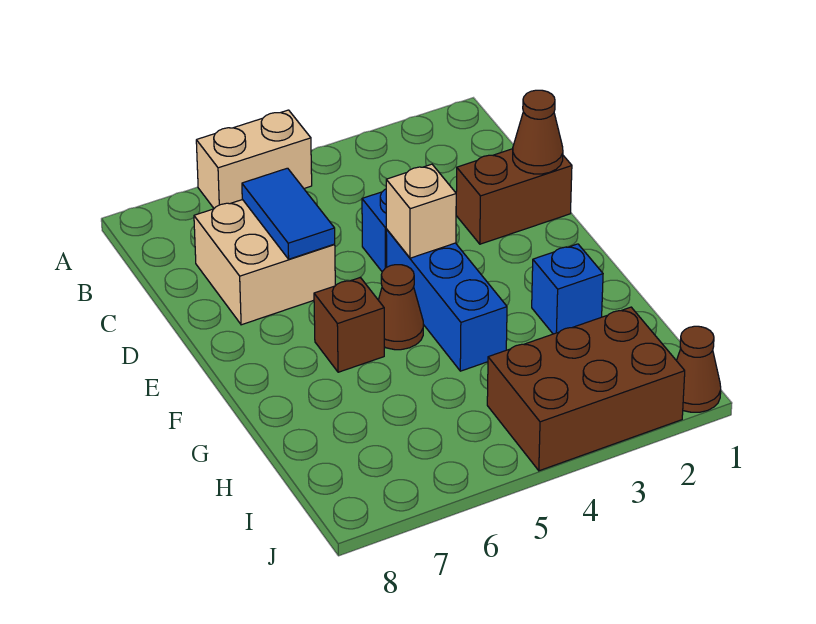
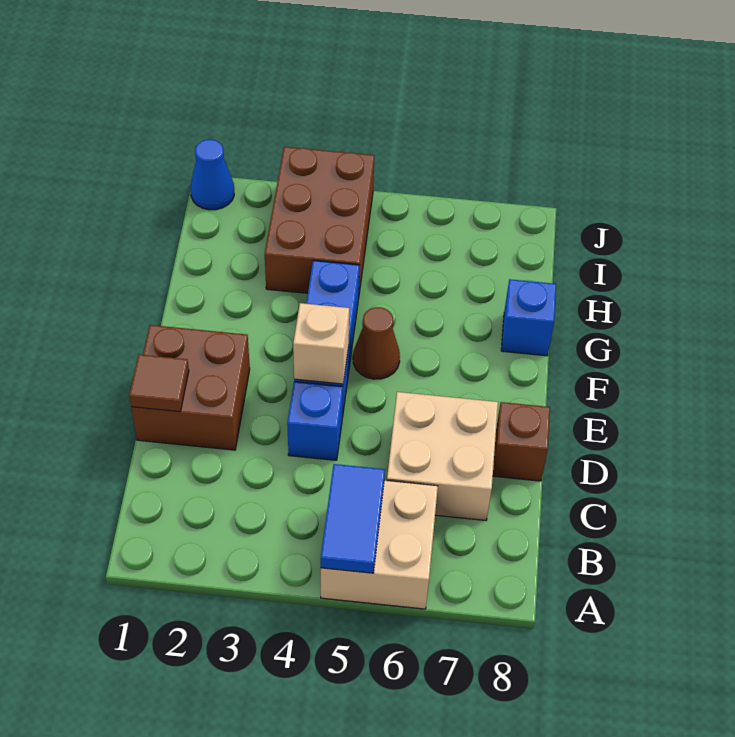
tan brick A5:A6 level 1 -> tan brick A5:B6 level 1
blue tile C6:D6 level 2 -> blue tile A5:B5 level 2
brown brick D1:D2 level 1 -> brown brick D1:E2 level 1
brown cone D1 level 2 -> brown tile D1 level 2
brown brick F6 level 1 -> brown brick D8 level 1
blue brick G2 level 1 -> blue brick G8 level 1
brown brick I2:J4 level 1 -> brown brick H3:J4 level 1
brown cone J1 level 1 -> blue cone J1 level 1

